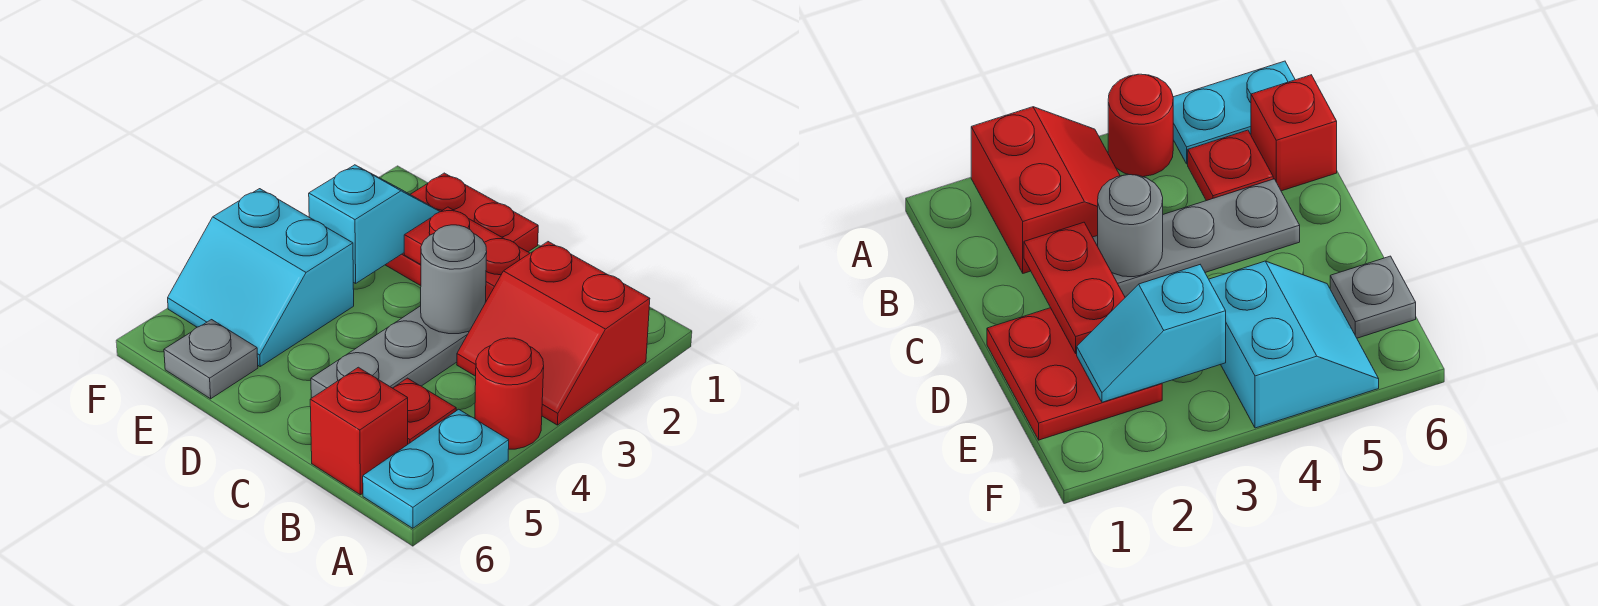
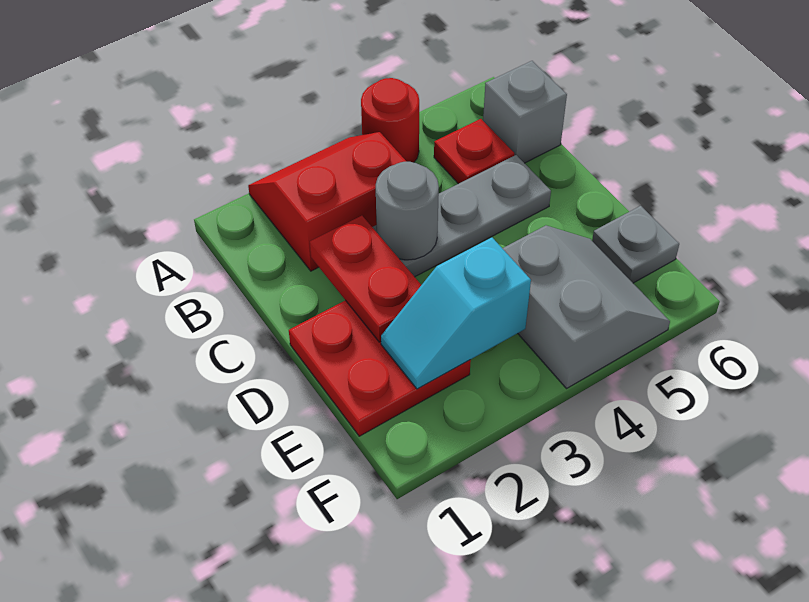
red slope A2:B3 level 1 top 2 -> red slope A2:B3 level 1 top B
cyan plate A5:A6 level 1 -> none
red brick B6 level 1 -> grey brick B6 level 1
cyan slope E4:F5 level 1 top 4 -> grey slope E4:F5 level 1 top 4

